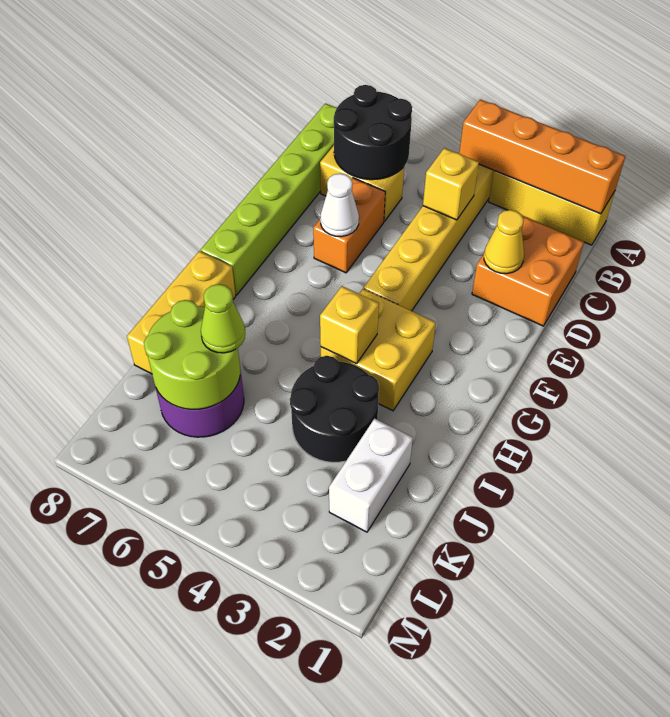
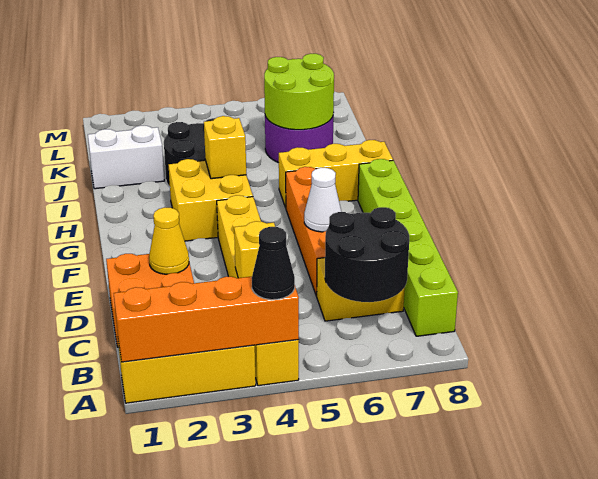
none -> black cone A4 level 3
orange brick D6:E6 level 1 -> orange brick D6:G6 level 1
yellow brick H8:J8 level 1 -> yellow brick H6:H8 level 1
white brick J2:K2 level 1 -> white brick J1:J2 level 1
lime cone J6 level 3 -> none

